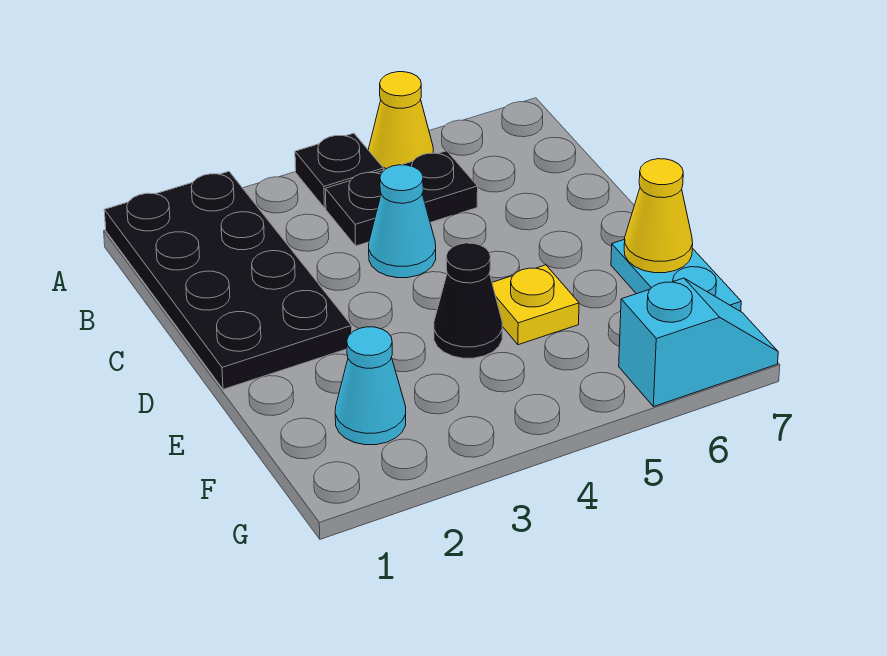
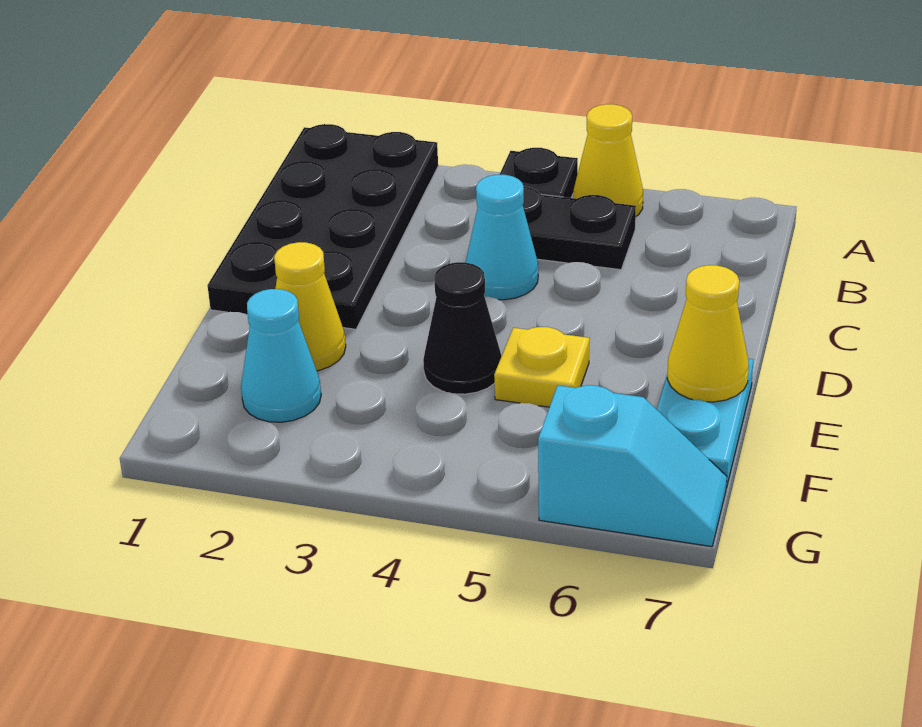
none -> yellow cone E2 level 1

